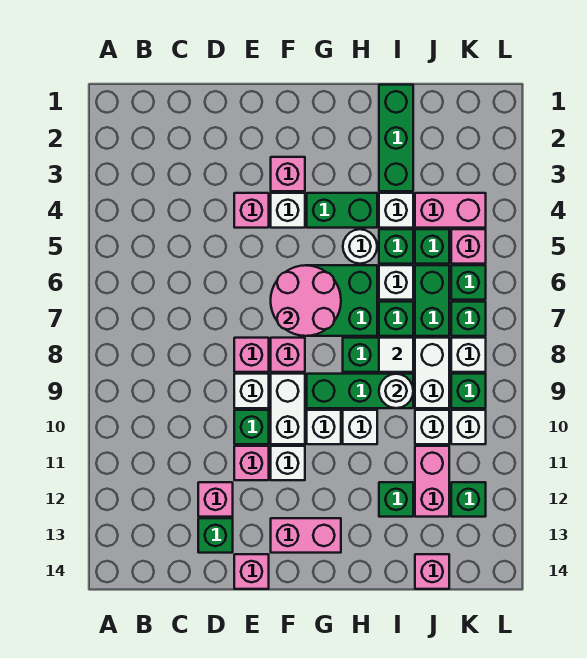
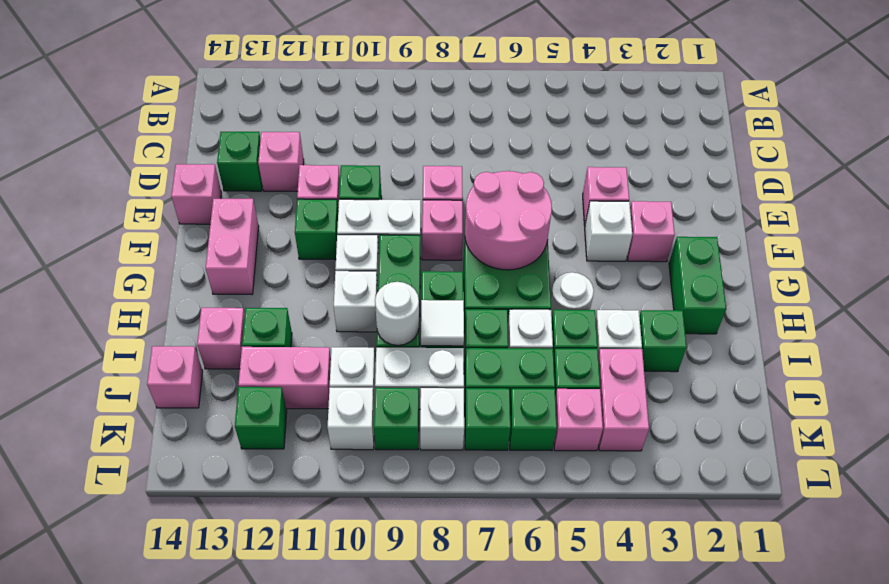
white brick E9 level 1 -> none
white brick F11 level 1 -> green brick F11 level 1
green brick G4:H4 level 1 -> green brick G2:H2 level 1
green brick I1:I3 level 1 -> green brick I3 level 1
none -> pink brick I13 level 1

